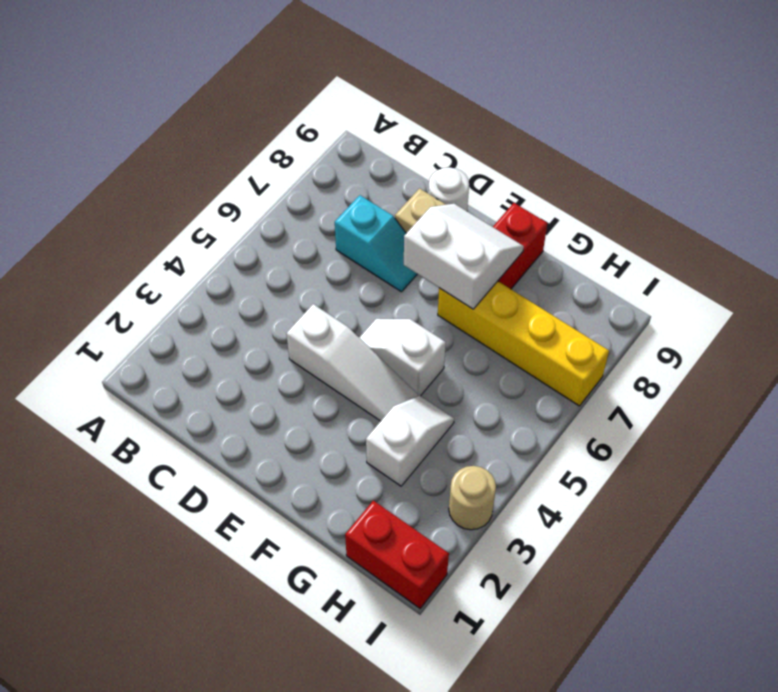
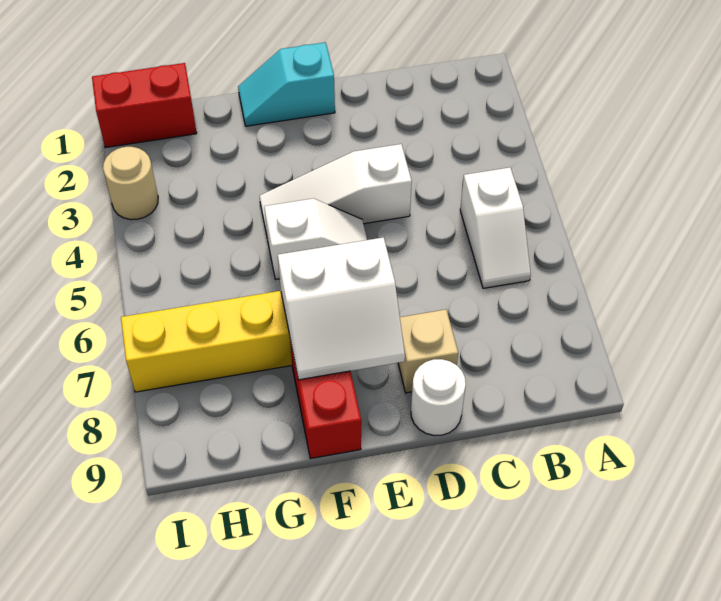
cyan slope C7:D7 level 1 top C -> cyan slope E1:F1 level 1 top E
white slope G3:G4 level 1 top 3 -> white slope B5:B6 level 1 top 5

